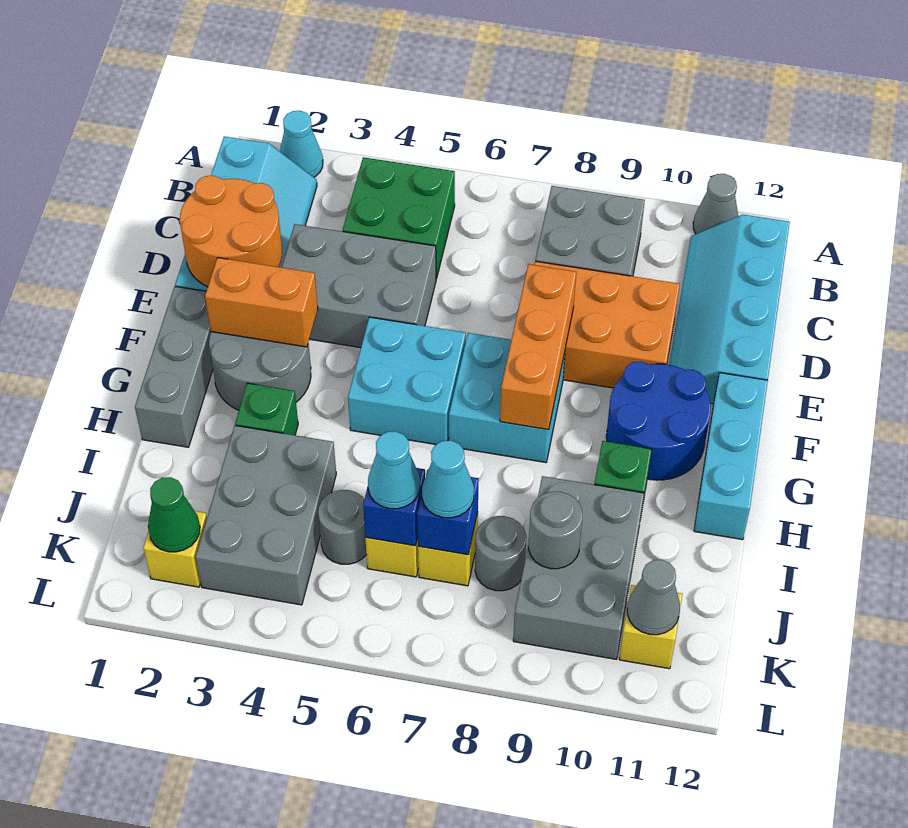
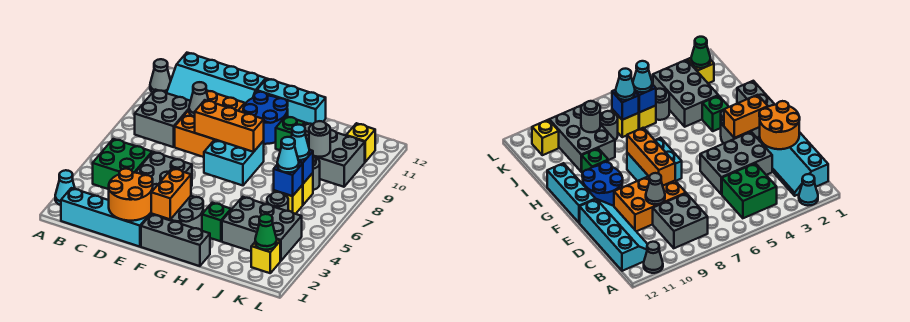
cyan brick F5:G6 level 1 -> none
grey cone K11 level 2 -> grey cone D9 level 2

